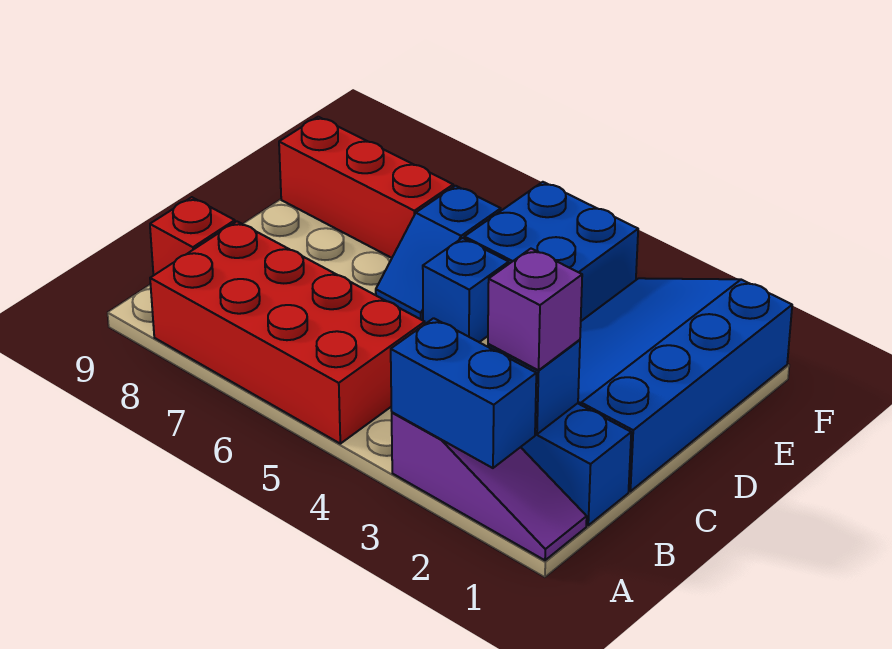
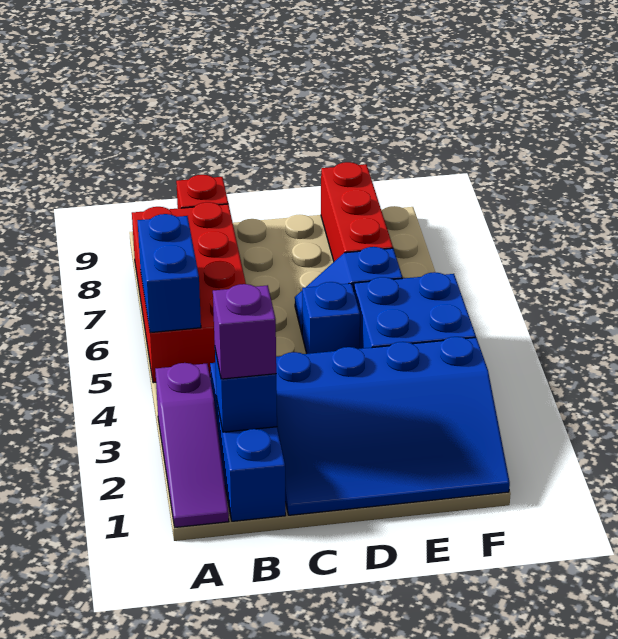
blue brick A2:A3 level 2 -> blue brick A5:A6 level 2
blue slope C1:F3 level 1 top 1 -> blue slope C1:F3 level 1 top 3

